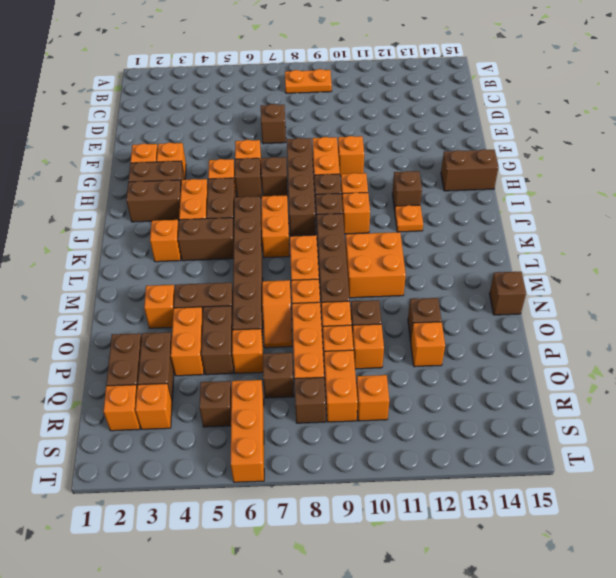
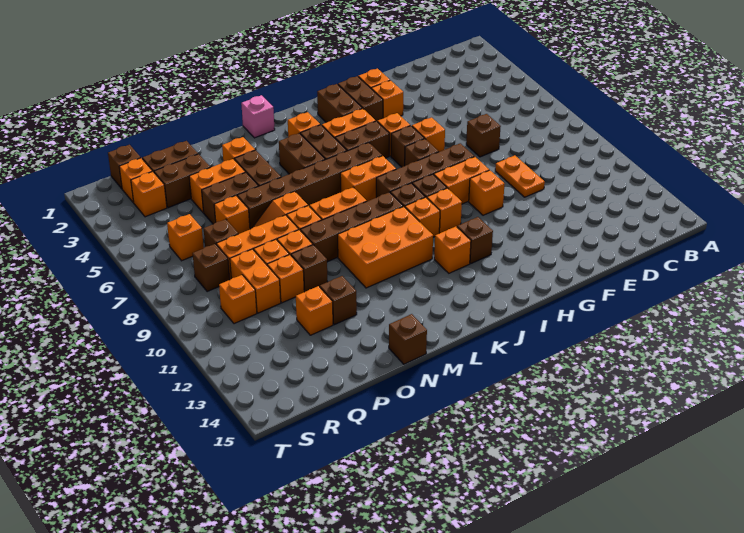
orange plate B8:B9 level 1 -> orange plate E9:E10 level 1
brown brick H14:H15 level 1 -> brown brick L4:L5 level 1
orange plate J12 level 1 -> orange brick J12 level 1
none -> pink brick L1 level 1
orange brick L10:M11 level 1 -> orange brick K10:M11 level 1
orange brick Q9:R9 level 1 -> orange brick Q9:Q10 level 1
brown brick R5 level 1 -> brown brick R1 level 1
orange brick R6:T6 level 1 -> orange brick R6 level 1

